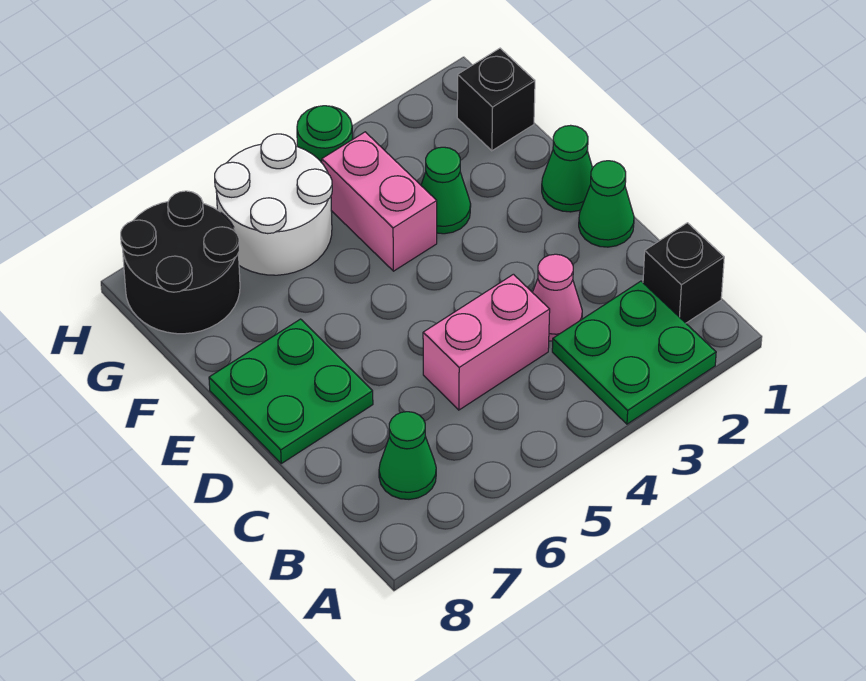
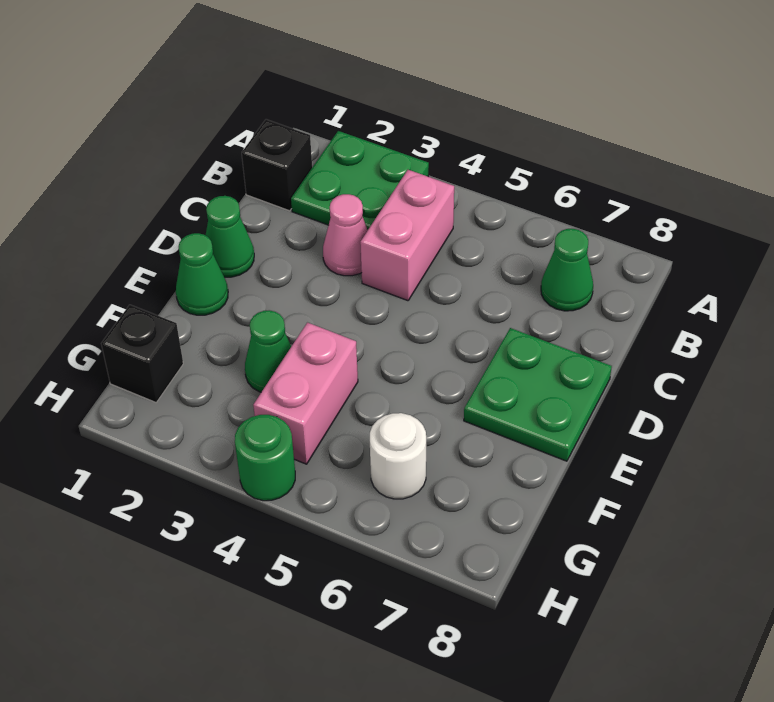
pink brick C4:C5 level 1 -> pink brick B4:C4 level 1
white round brick G5:H6 level 1 -> white round brick G6 level 1
black round brick G7:H8 level 1 -> none

